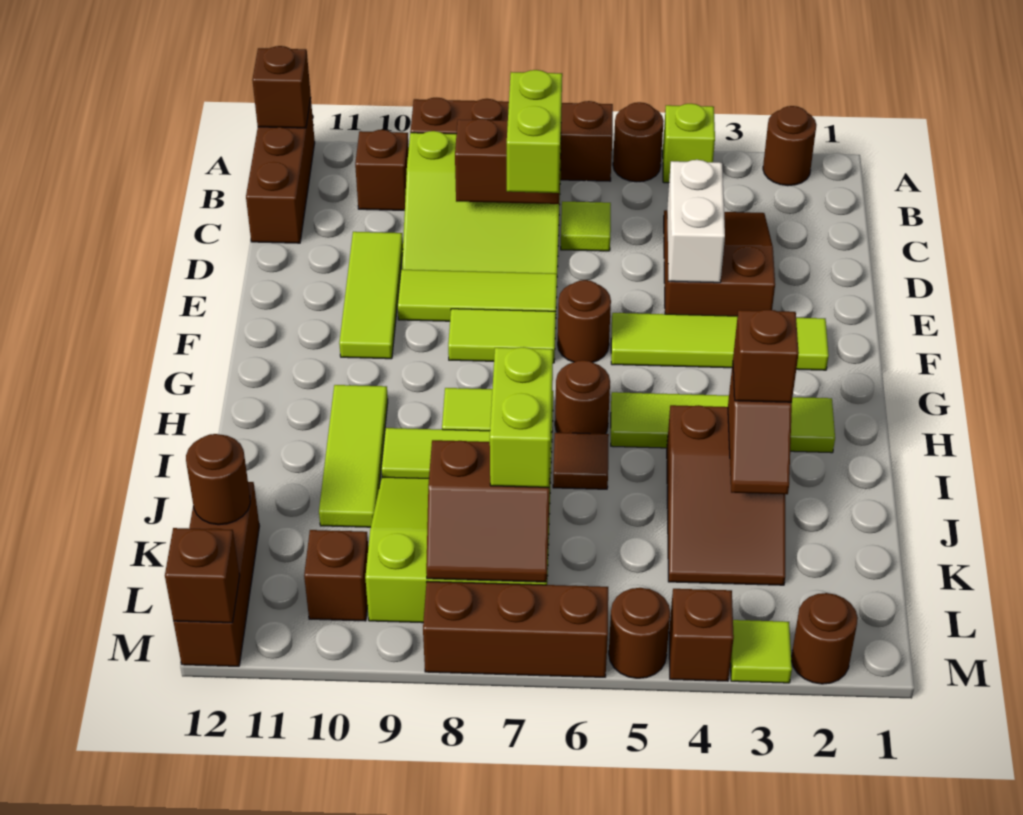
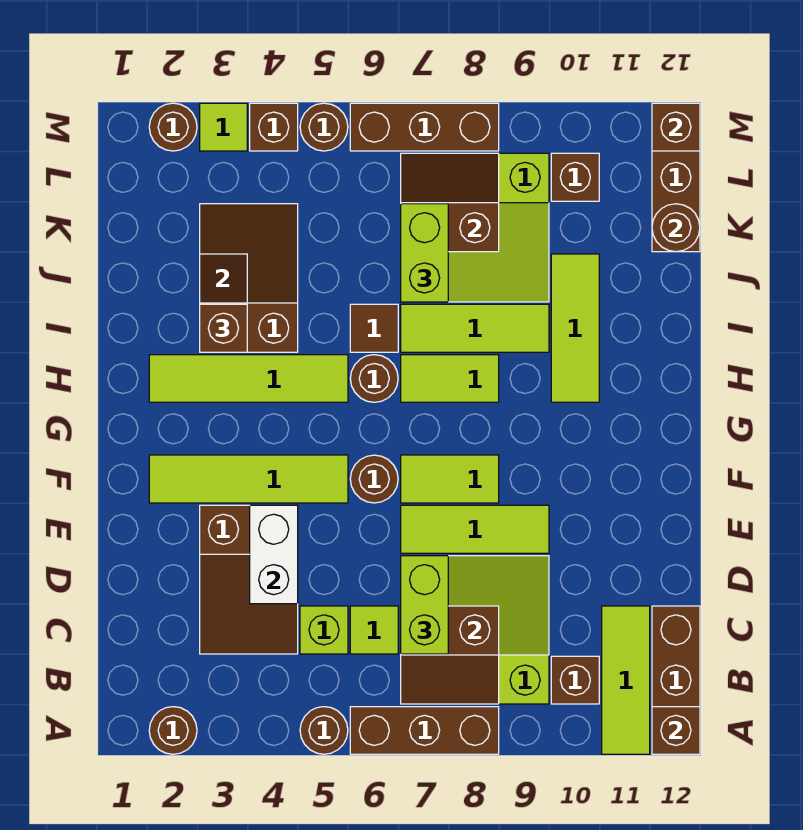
lime brick A4 level 1 -> lime brick C5 level 1
brown brick A6:A9 level 1 -> brown brick A6:A8 level 1
lime tile D10:F10 level 1 -> lime tile A11:C11 level 1

